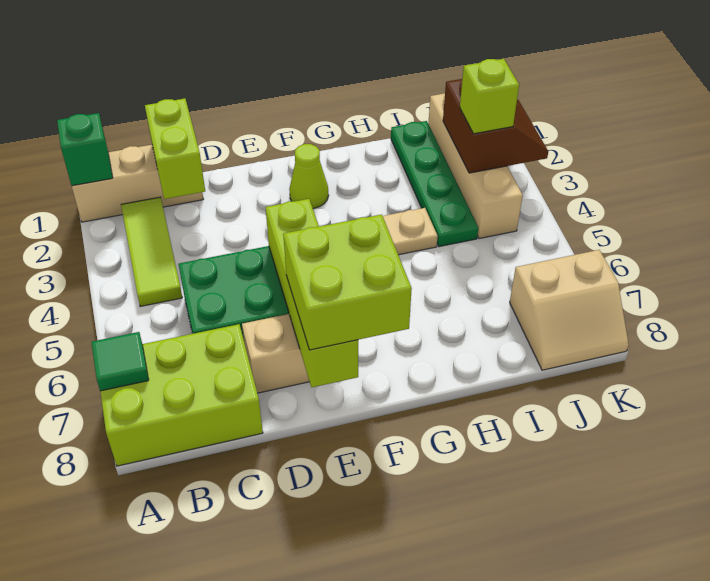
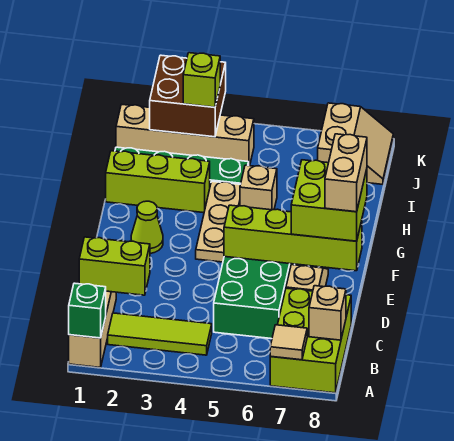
green tile A7 level 2 -> tan tile A7 level 2
none -> tan brick B8 level 2
none -> tan brick E8:F8 level 4
none -> lime brick H1:H3 level 1
none -> tan brick H5 level 1
brown slope J2:K3 level 2 top J -> brown brick J2:K3 level 2

